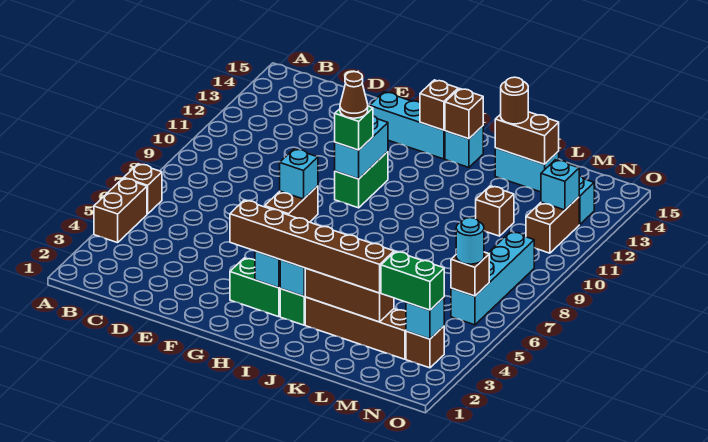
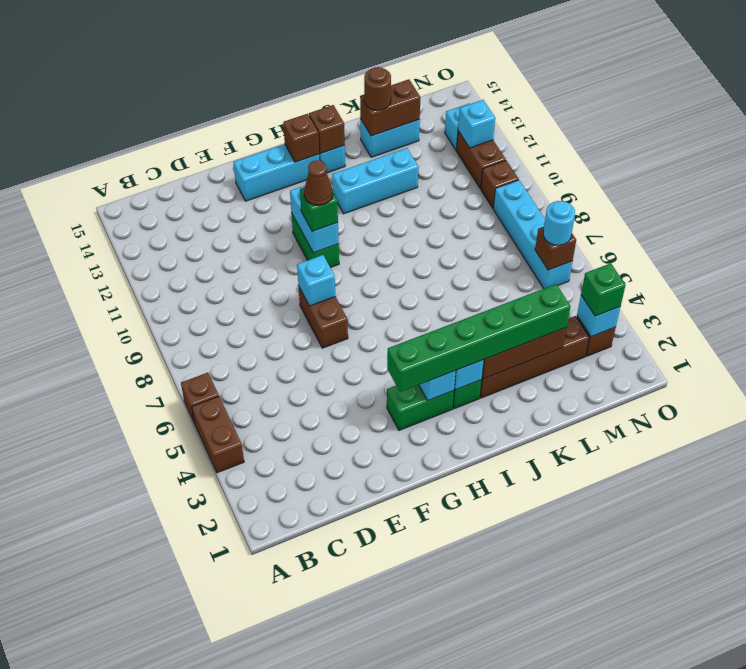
brown brick G3:L3 level 3 -> green brick G3:L3 level 3
none -> cyan brick I12:K12 level 1
brown brick L11 level 1 -> brown brick N10 level 1
green brick M3:N3 level 3 -> green brick N3 level 3

